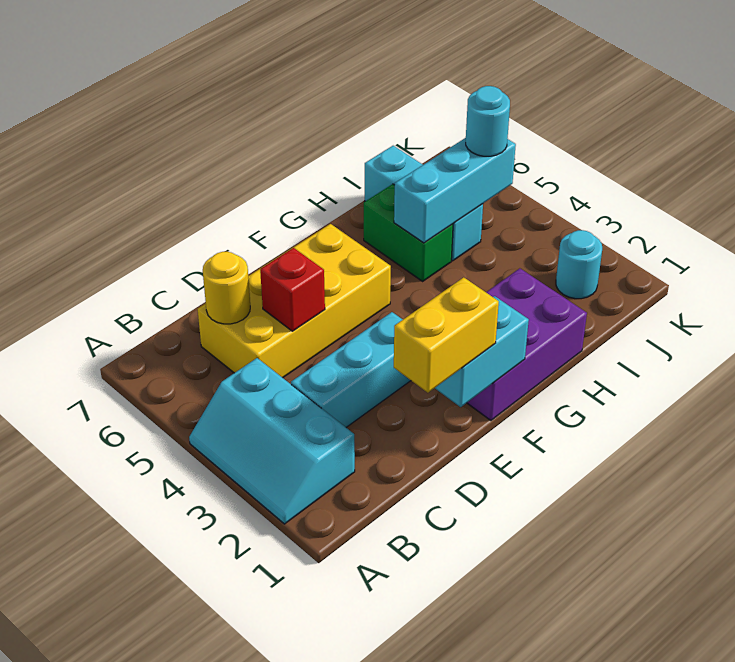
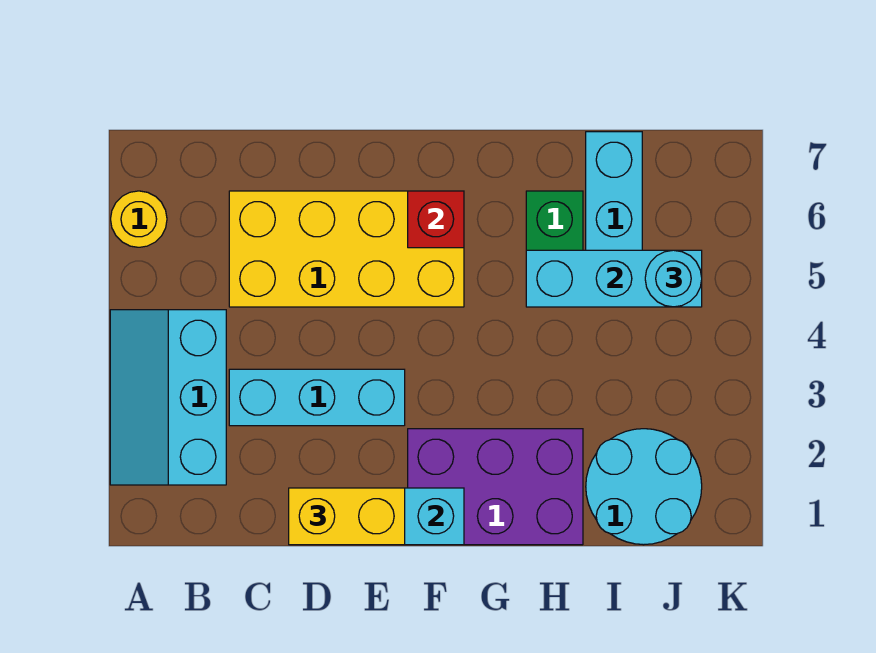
yellow round brick C6 level 2 -> yellow round brick A6 level 1
red brick D5 level 2 -> red brick F6 level 2
cyan round brick J2 level 1 -> cyan round brick I1:J2 level 1

